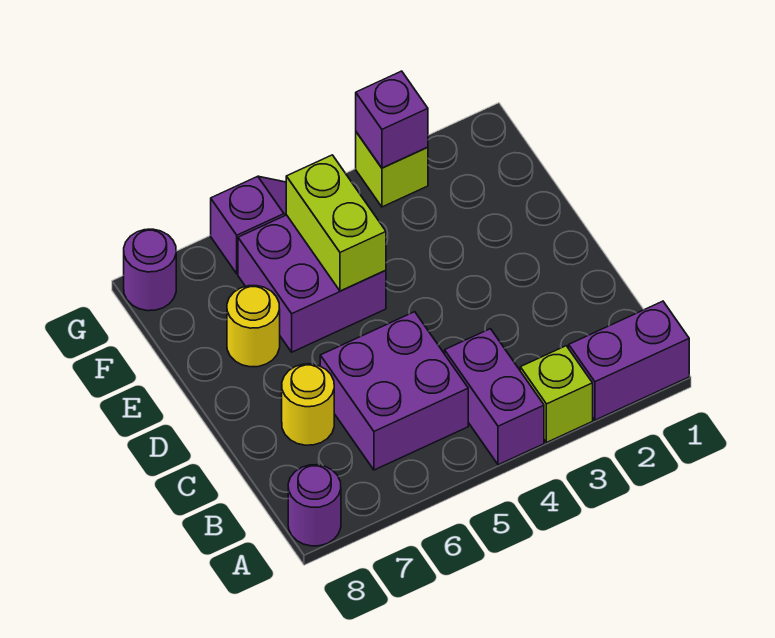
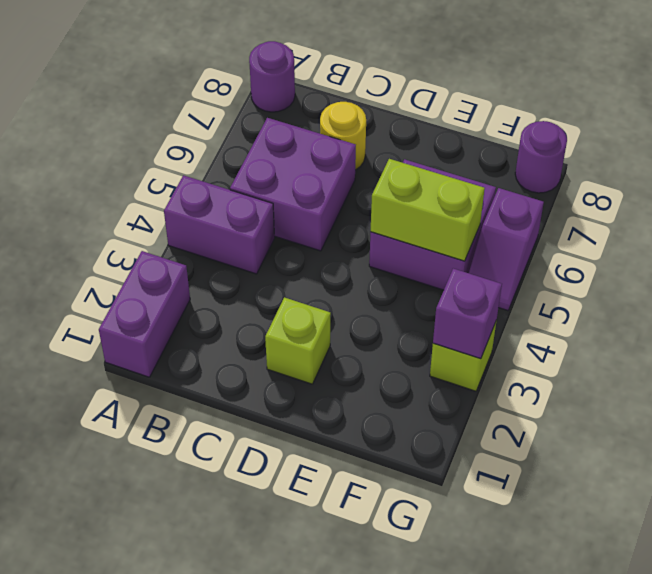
lime brick A3 level 1 -> lime brick D2 level 1
yellow round brick E7 level 1 -> none

